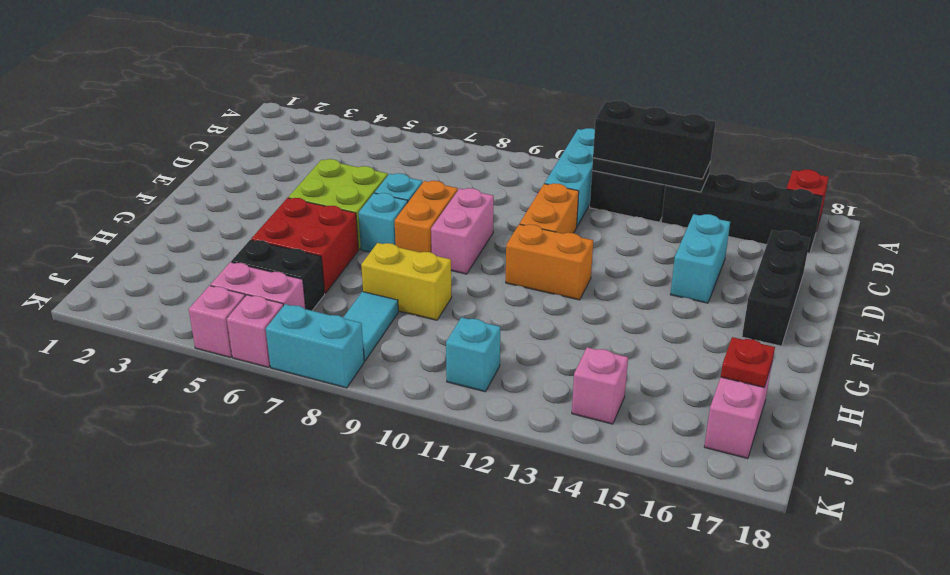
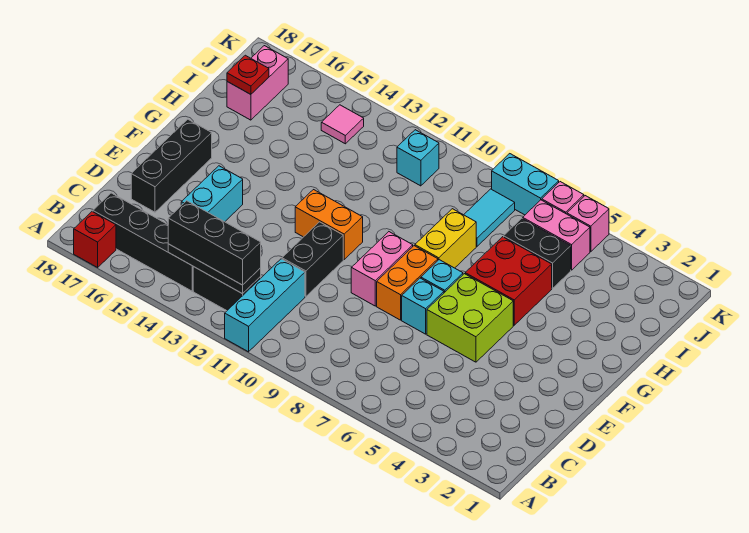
orange brick D11:E11 level 1 -> black brick D11:E11 level 1
yellow brick H8:H9 level 1 -> yellow brick G8:H8 level 1
pink brick J14 level 1 -> pink tile J14 level 1

